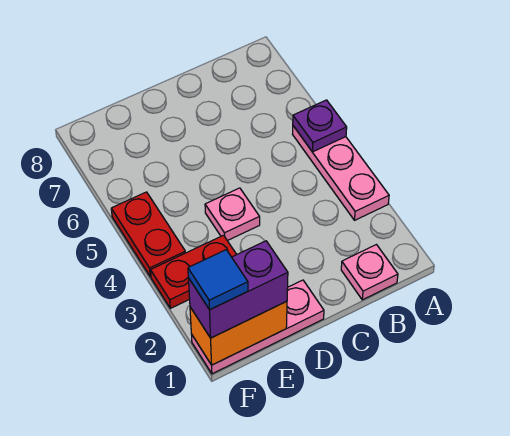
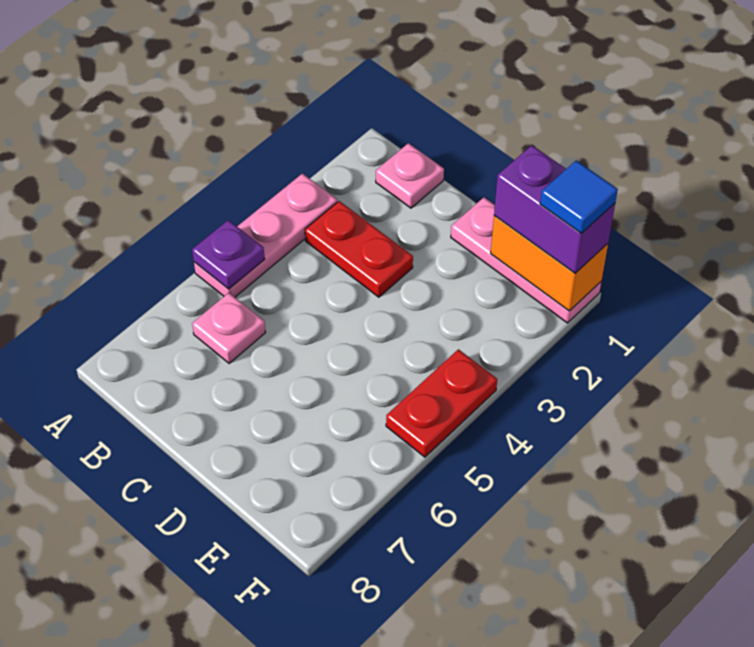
pink plate D4 level 1 -> pink plate B6 level 1
red plate E3:F3 level 1 -> red plate B3:C3 level 1

